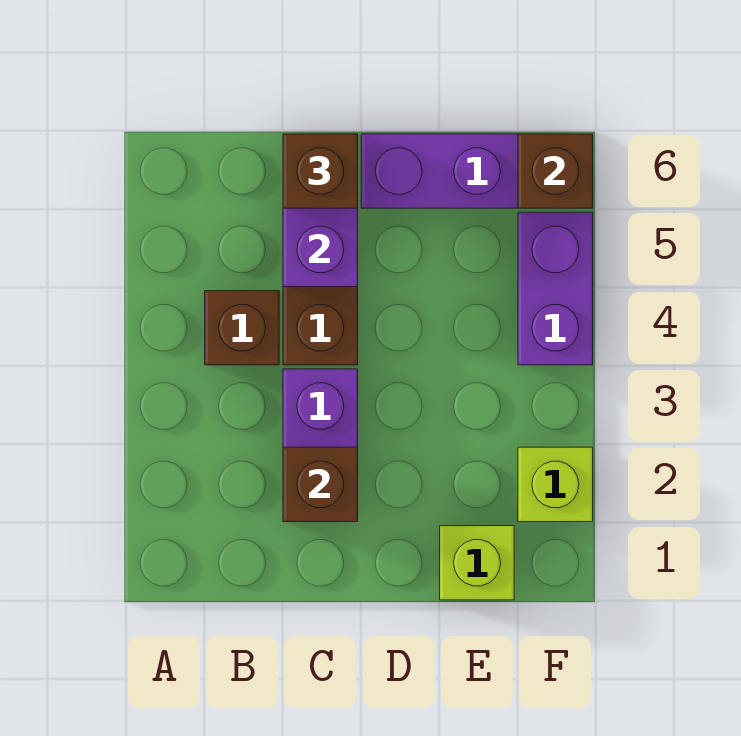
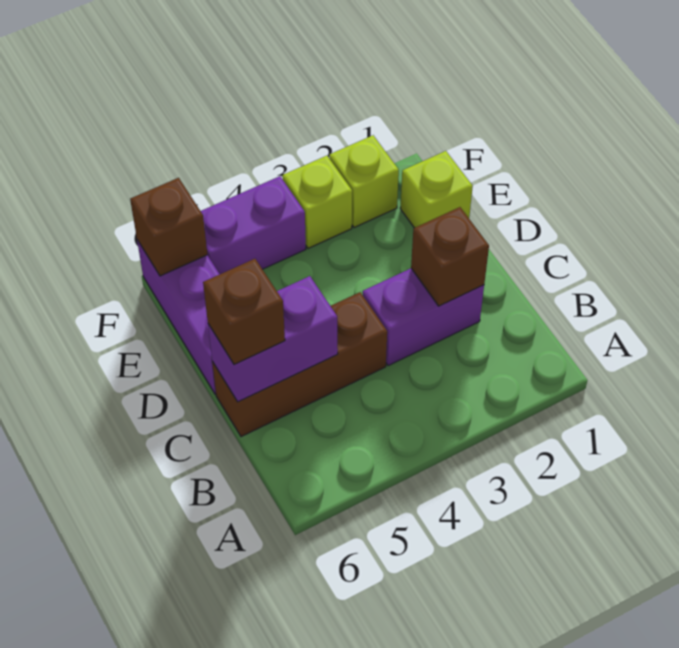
brown brick B4 level 1 -> none
none -> lime brick F3 level 1

